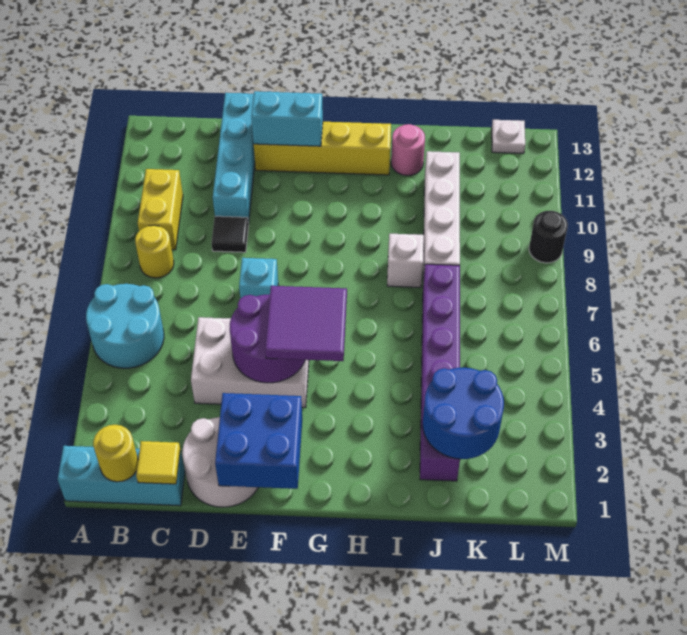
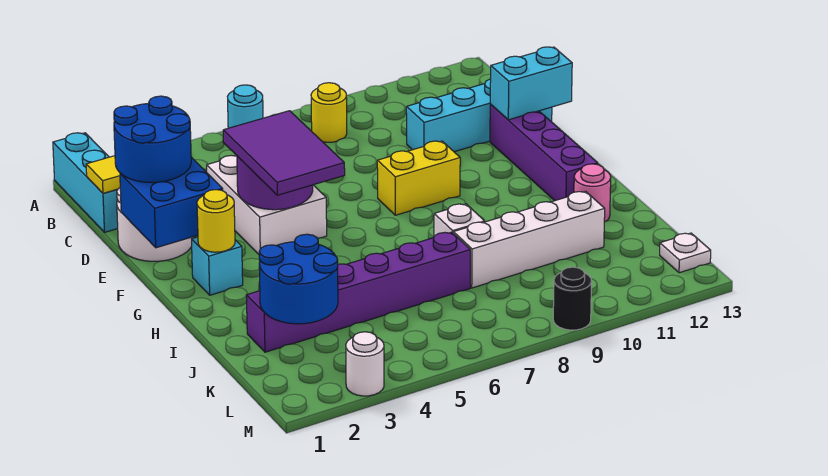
cyan round brick A5:B6 level 1 -> cyan round brick A6 level 1
yellow round brick B1 level 2 -> yellow round brick G2 level 2
yellow brick B9:B10 level 1 -> yellow brick F8:F9 level 1
none -> blue round brick D1:E2 level 3
black tile D9 level 1 -> none
cyan brick E7 level 1 -> cyan brick G2 level 1
yellow brick E12:H12 level 1 -> purple brick E12:H12 level 1
cyan brick E12:F12 level 2 -> cyan brick E12:E13 level 2
purple tile F4:G5 level 3 -> purple tile E4:G5 level 3
none -> white round brick M3 level 1

